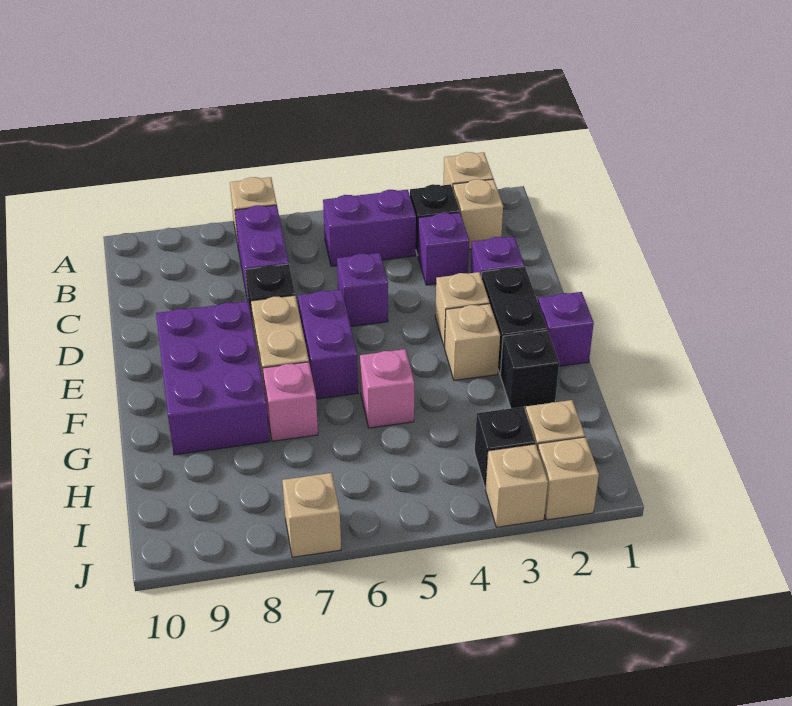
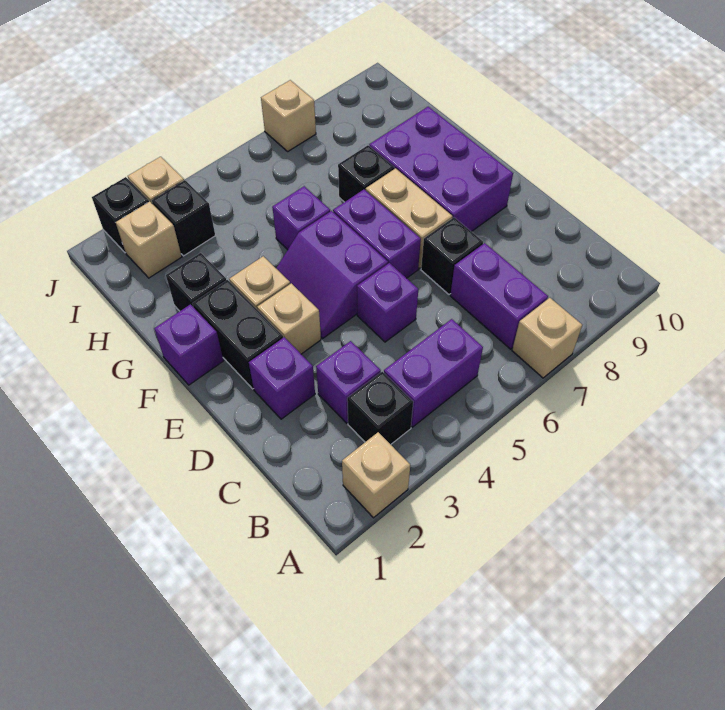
tan brick B2 level 1 -> none
none -> purple slope E4:F5 level 1 top 5
pink brick G5 level 1 -> purple brick G5 level 1
pink brick G7 level 1 -> black brick G7 level 1
tan brick J2 level 1 -> black brick J2 level 1

